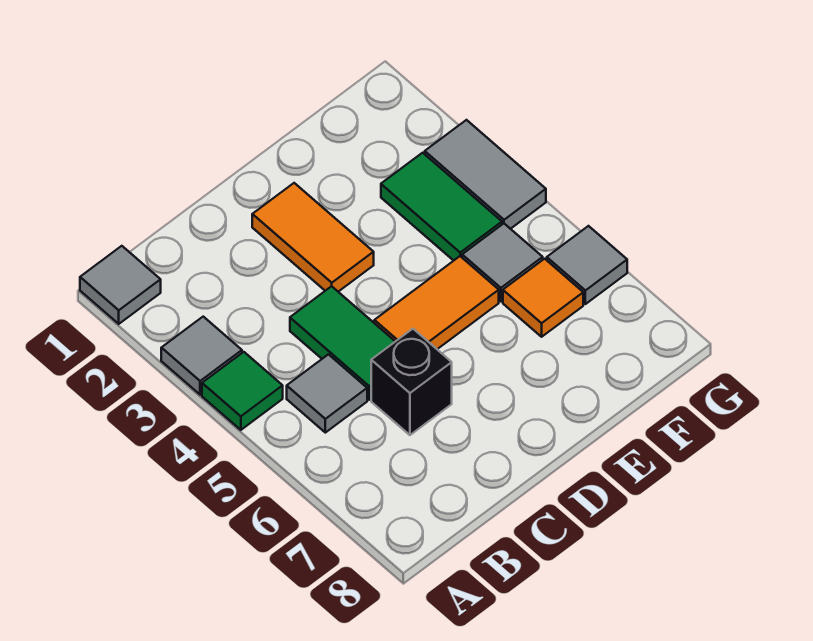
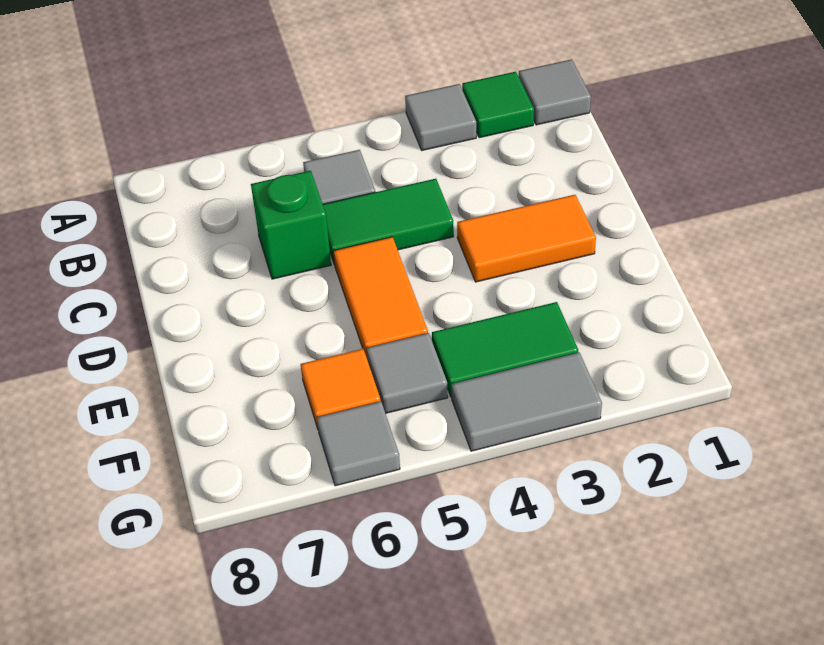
green tile A4 level 1 -> green tile A2 level 1
black brick C6 level 1 -> green brick C6 level 1

